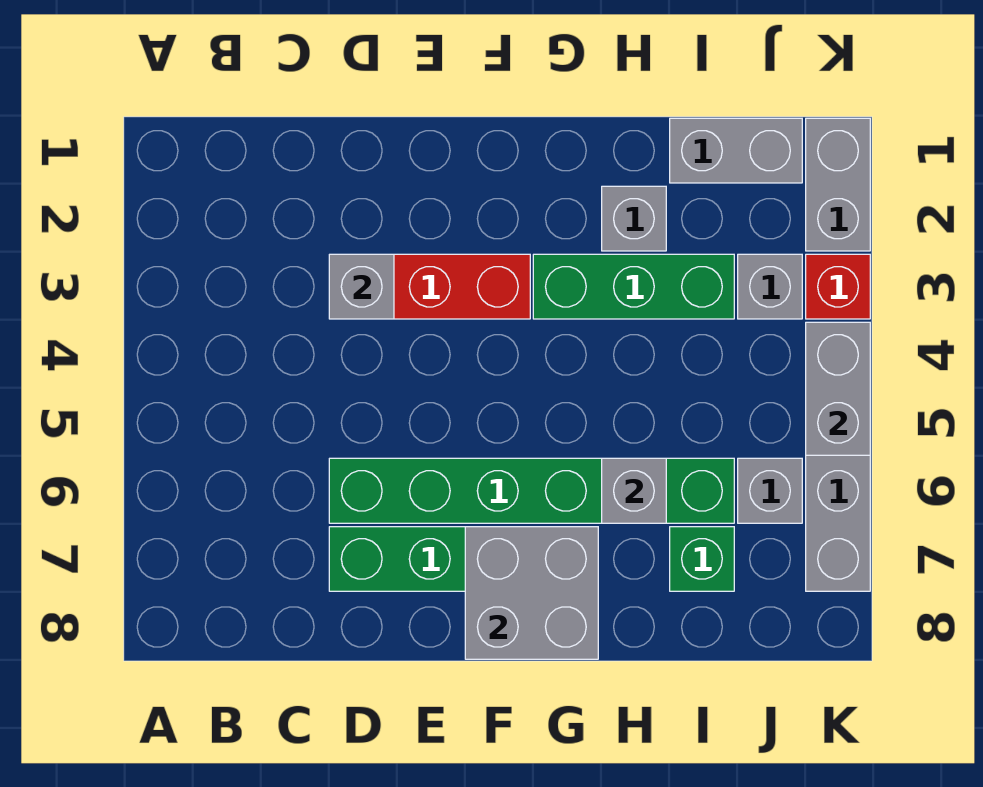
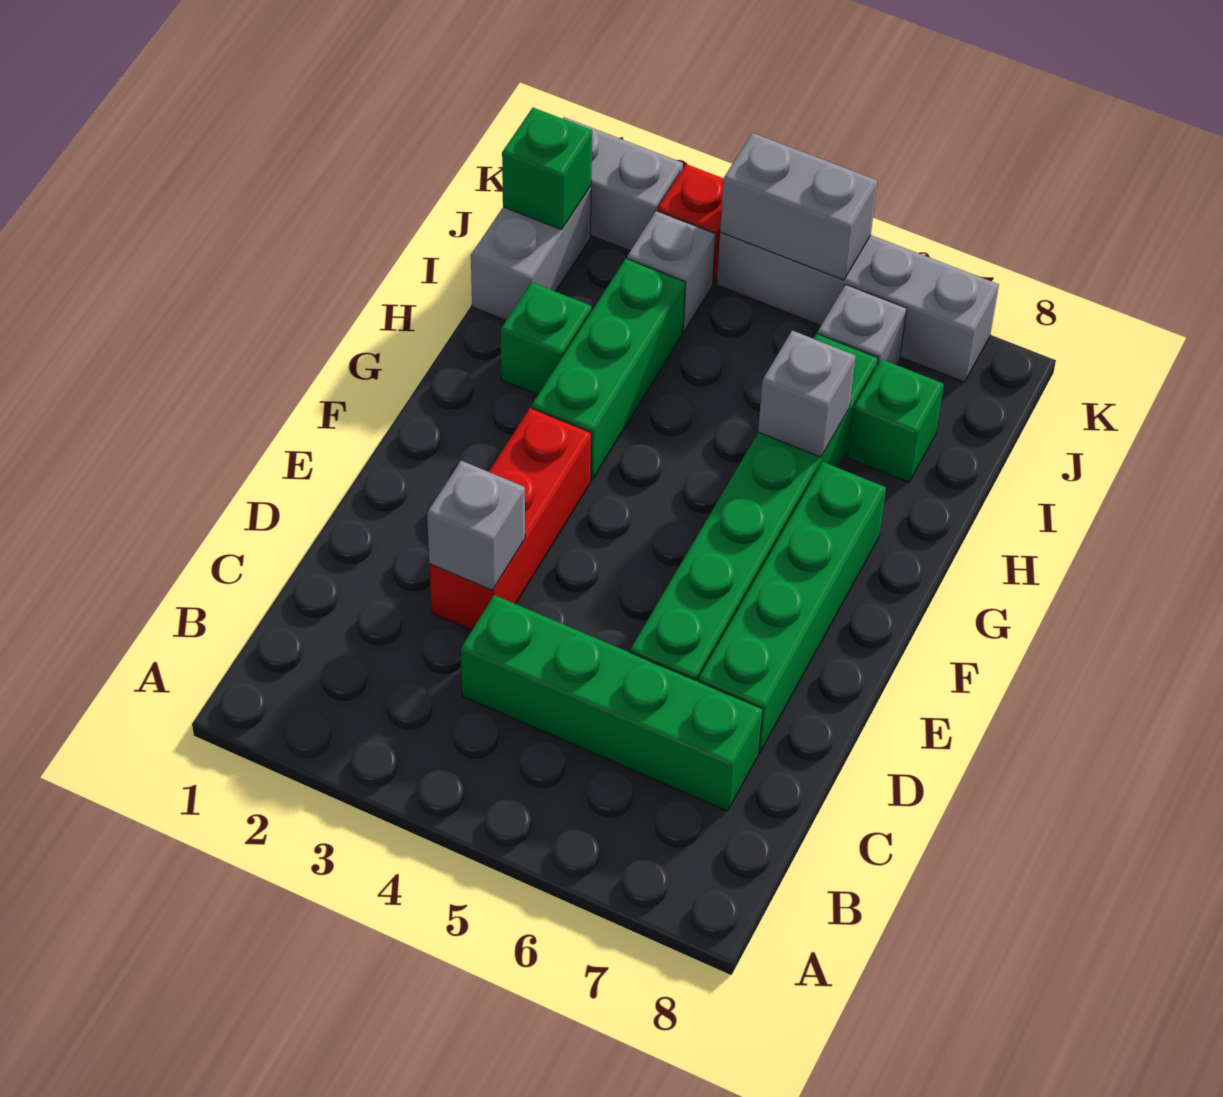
none -> green brick C4:C7 level 1
grey brick F7:G8 level 2 -> none
grey brick H2 level 1 -> green brick H2 level 1
none -> green brick J1 level 2

